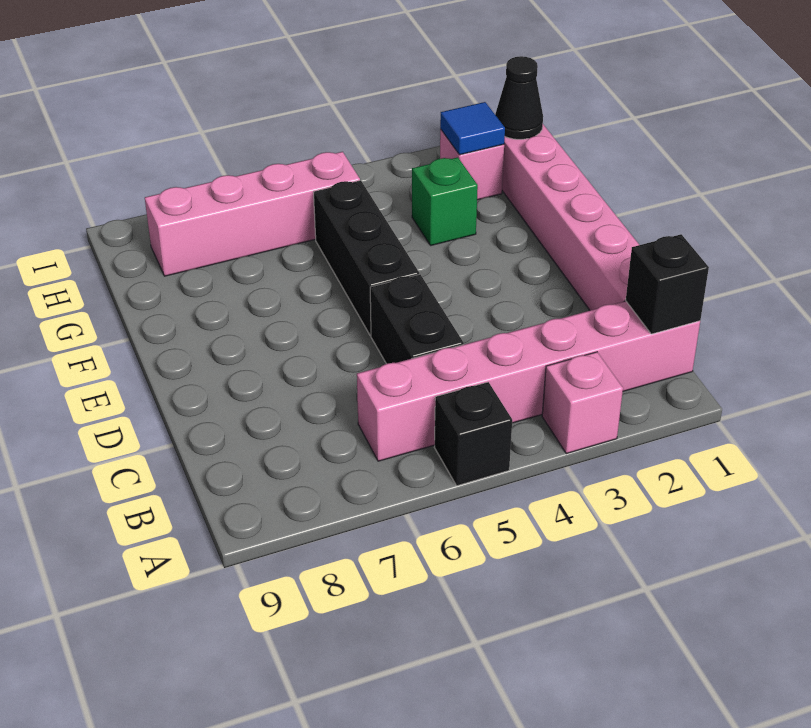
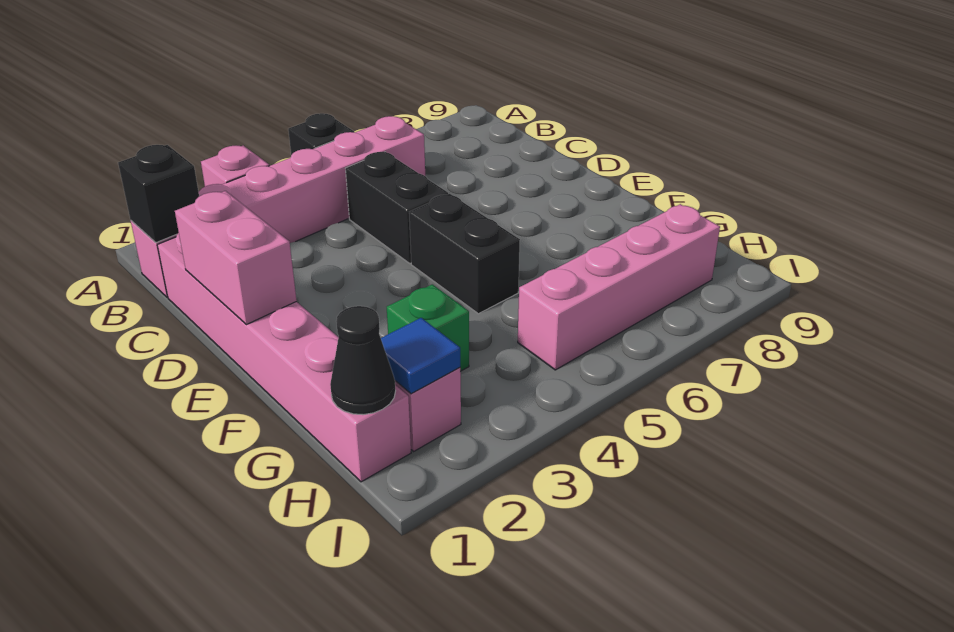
none -> pink brick D1:E1 level 2
black brick E5:G5 level 1 -> black brick E5:F5 level 1

